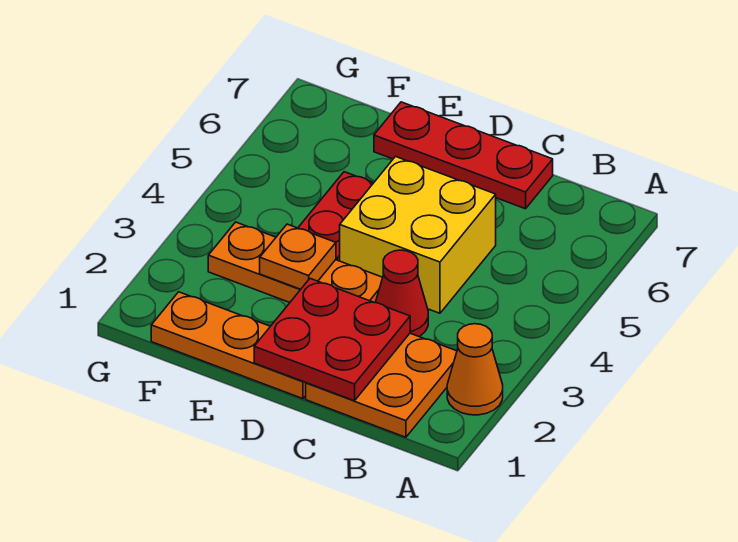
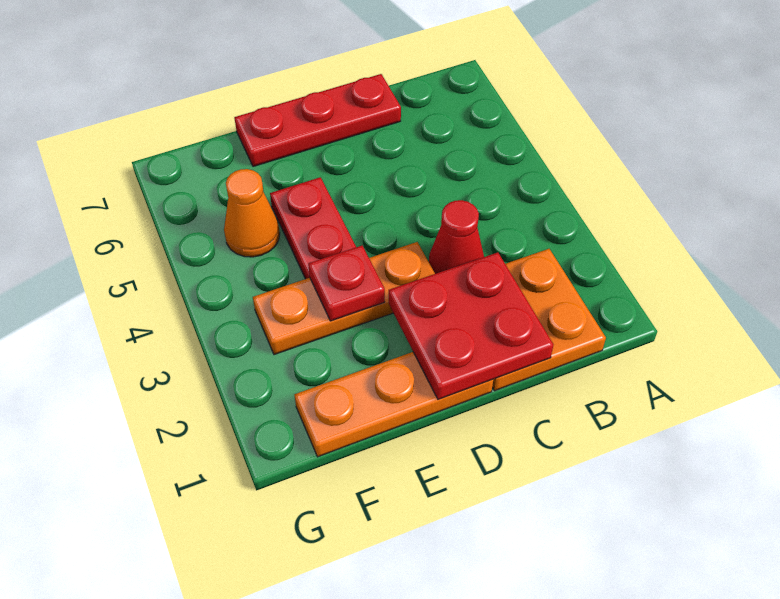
orange cone A2 level 1 -> orange cone F5 level 1
yellow brick C4:D5 level 1 -> none
orange plate E3 level 2 -> red plate E3 level 2

